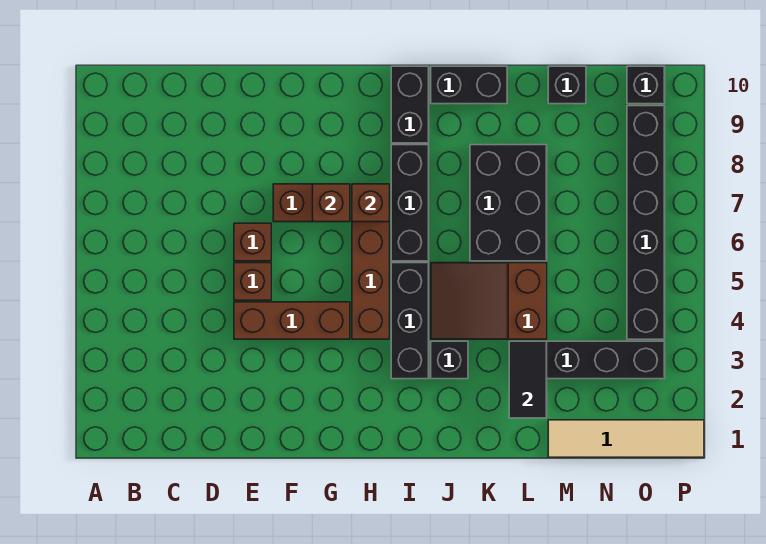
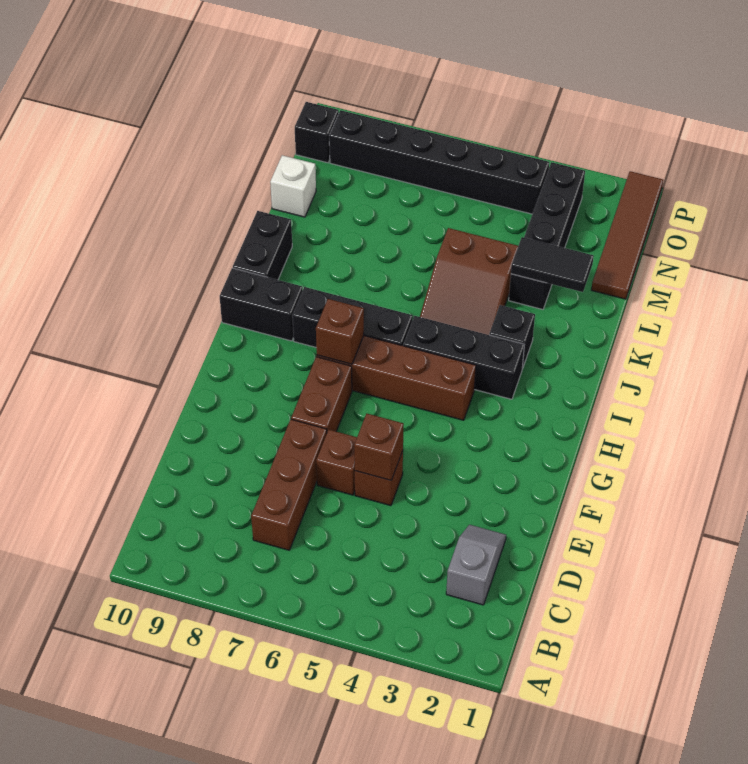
none -> grey slope C2:D2 level 1 top C
brown brick E4:G4 level 1 -> brown brick C7:E7 level 1
brown brick G7 level 2 -> brown brick E5 level 2
black brick K6:L8 level 1 -> none
tan tile M1:P1 level 1 -> brown tile M1:P1 level 1
black brick M10 level 1 -> white brick M10 level 1

